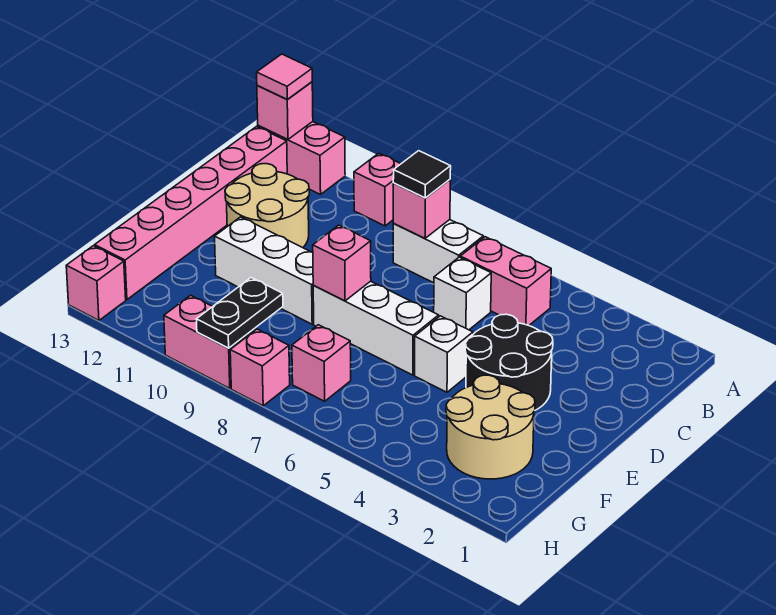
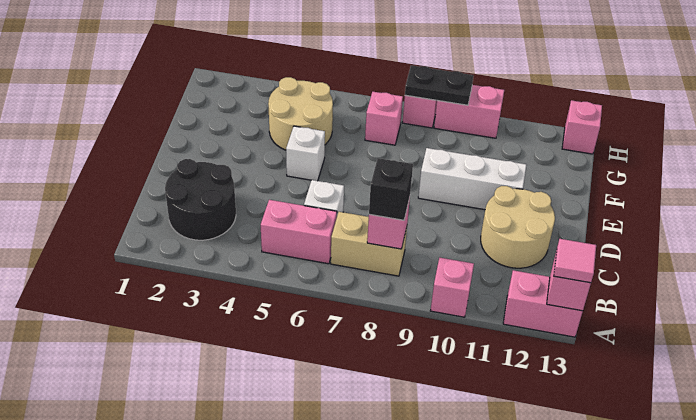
white brick B7:B8 level 1 -> tan brick B7:B8 level 1
black tile B8 level 3 -> black brick B8 level 3
pink brick B13:G13 level 1 -> none
black round brick D3:E4 level 1 -> black round brick B2:C3 level 1
white brick E6:E8 level 1 -> none
pink brick E8 level 2 -> none
tan round brick F2:G3 level 1 -> tan round brick F4:G5 level 1
black plate G9:H9 level 2 -> black plate H8:H9 level 2

